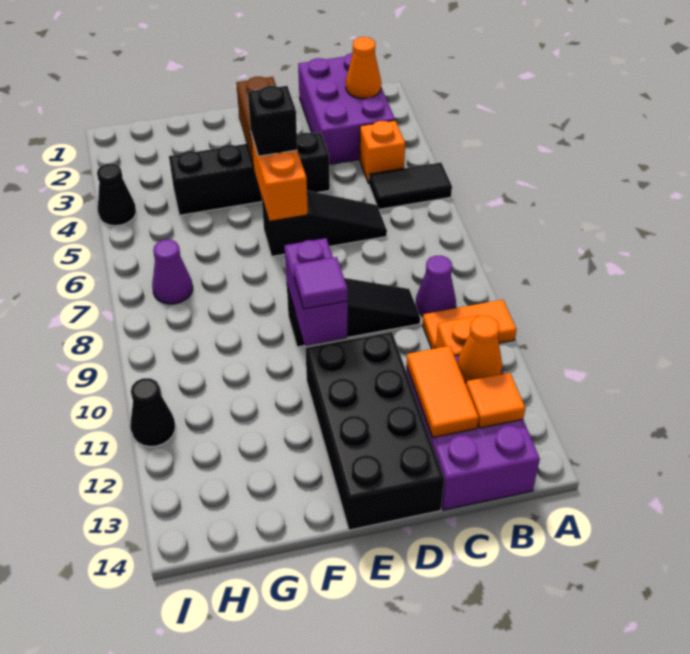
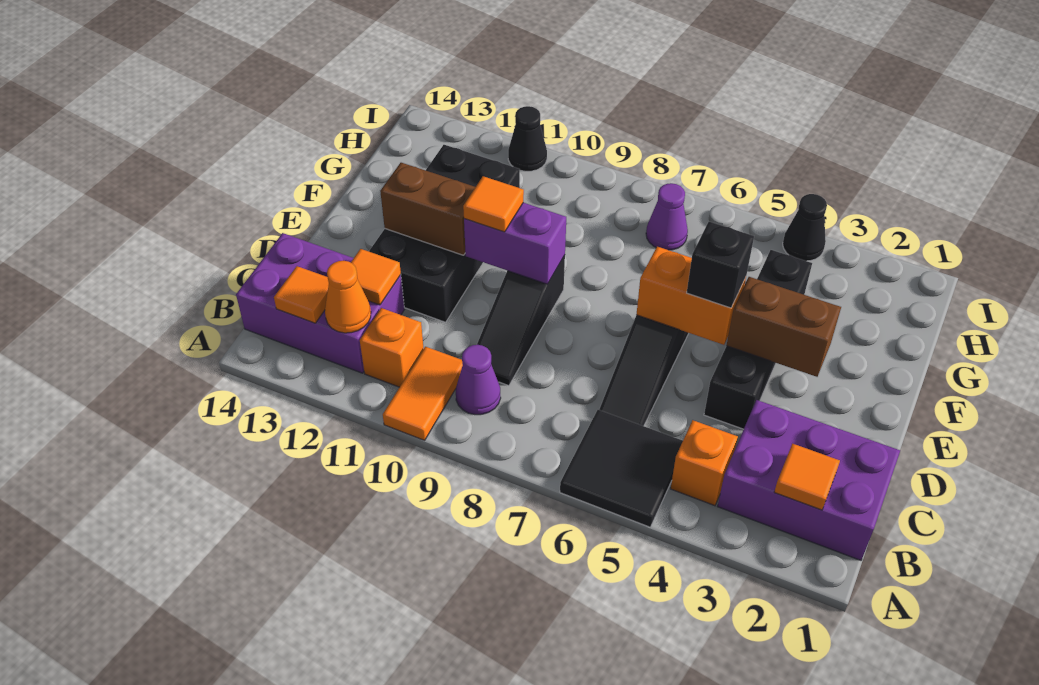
black tile A5:B5 level 1 -> black tile A5:B6 level 1
orange cone B2 level 2 -> orange tile B2 level 2
orange tile C12:C13 level 2 -> orange tile C12 level 2
black brick D11:E14 level 1 -> black brick D11:G12 level 1
purple tile E10 level 3 -> orange tile E10 level 3
none -> brown brick E11:E12 level 2

